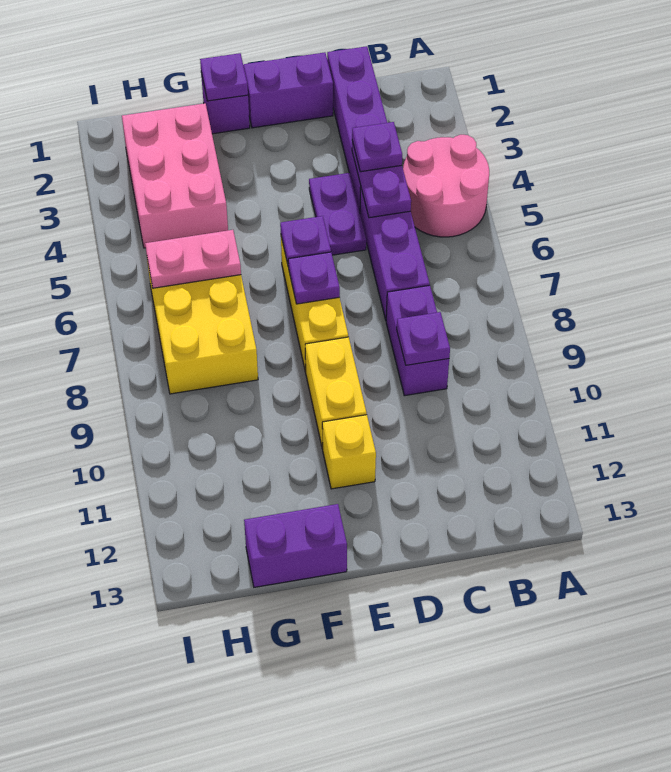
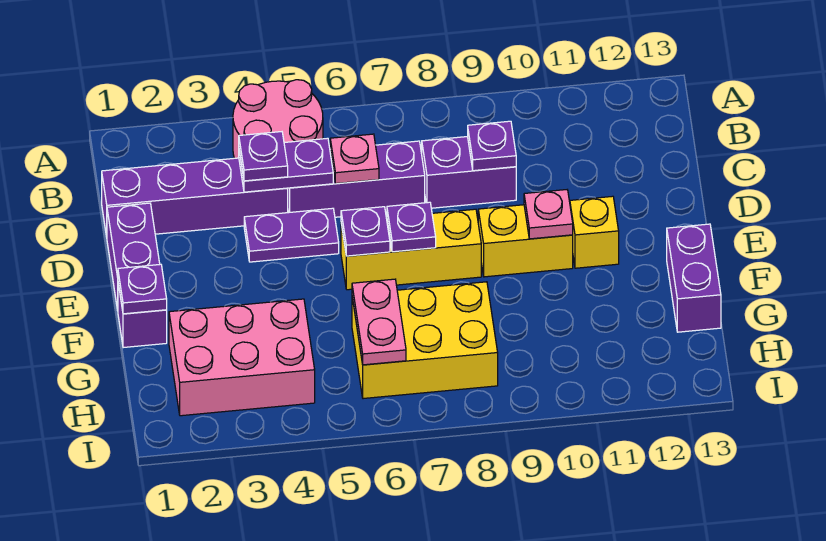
none -> pink plate C6 level 2
none -> pink plate E10 level 2

